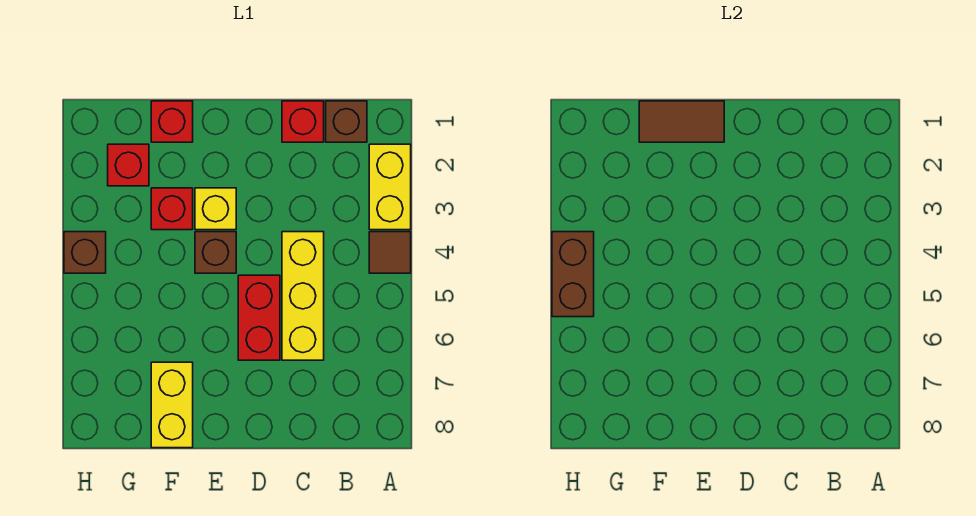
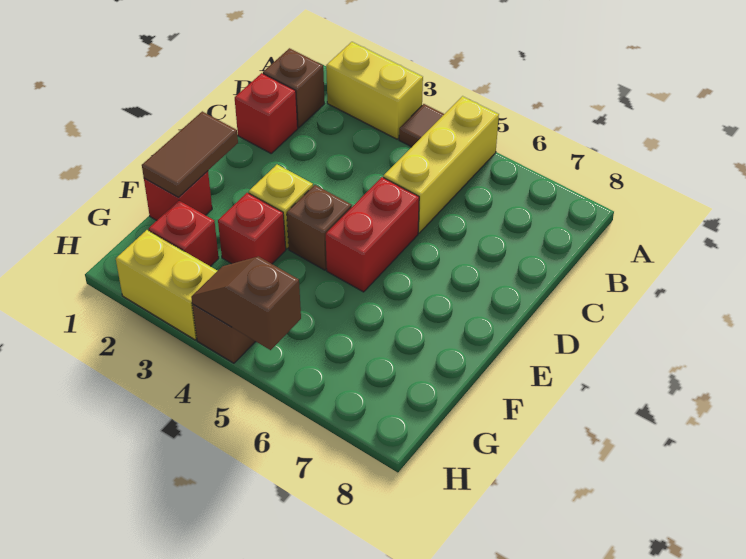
yellow brick C4:C6 level 1 -> yellow brick A5:C5 level 1
red brick D5:D6 level 1 -> red brick D5:E5 level 1
yellow brick F7:F8 level 1 -> yellow brick H2:H3 level 1
brown brick H4:H5 level 2 -> brown slope H4:H5 level 2 top 5

